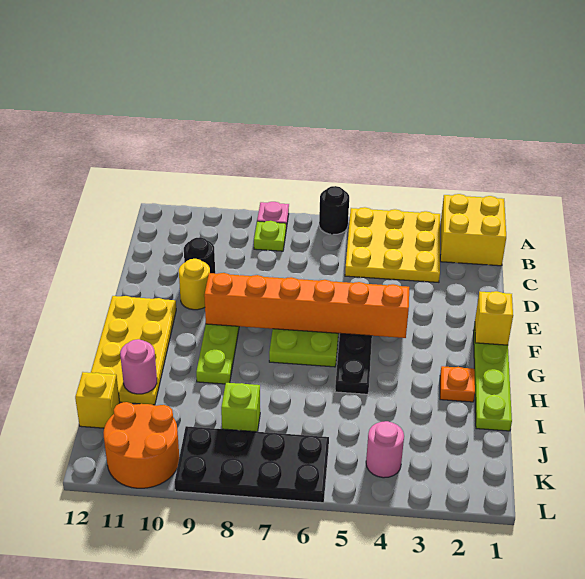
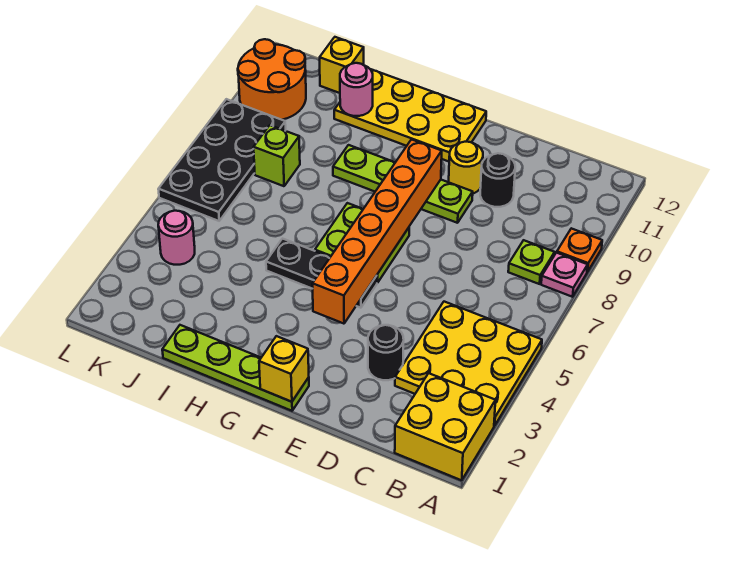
black round brick A6 level 1 -> black round brick D3 level 1
orange plate H2 level 1 -> orange plate A9 level 1

